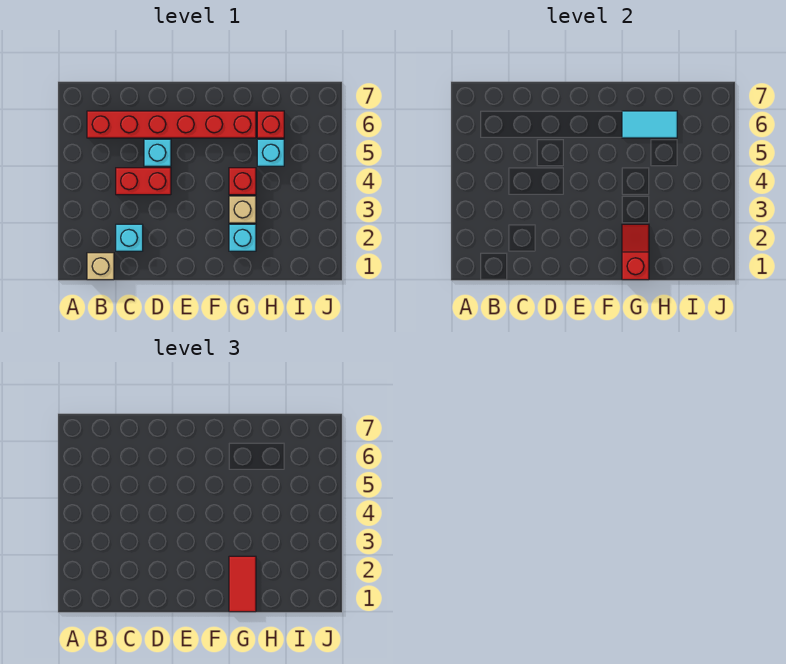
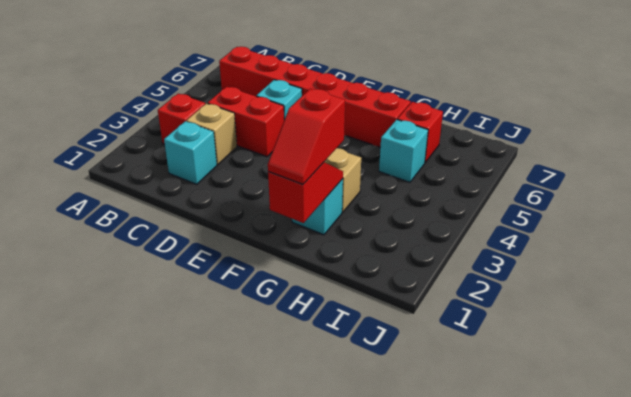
tan brick B1 level 1 -> tan brick C3 level 1
red tile G1:G2 level 3 -> red slope G1:G2 level 3 top 2
red brick G4 level 1 -> red brick B3 level 1
cyan tile G6:H6 level 2 -> none

